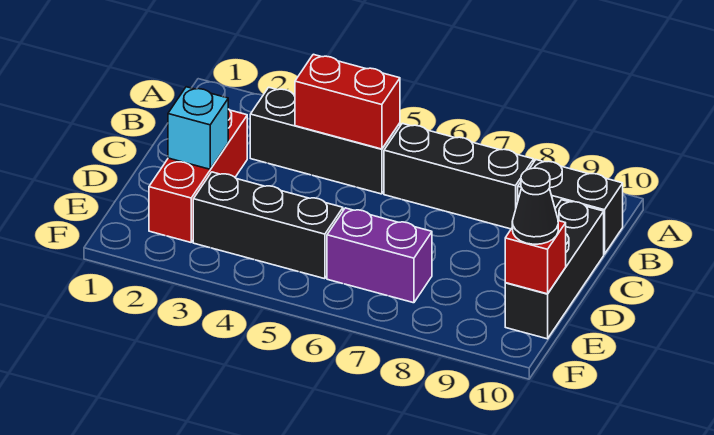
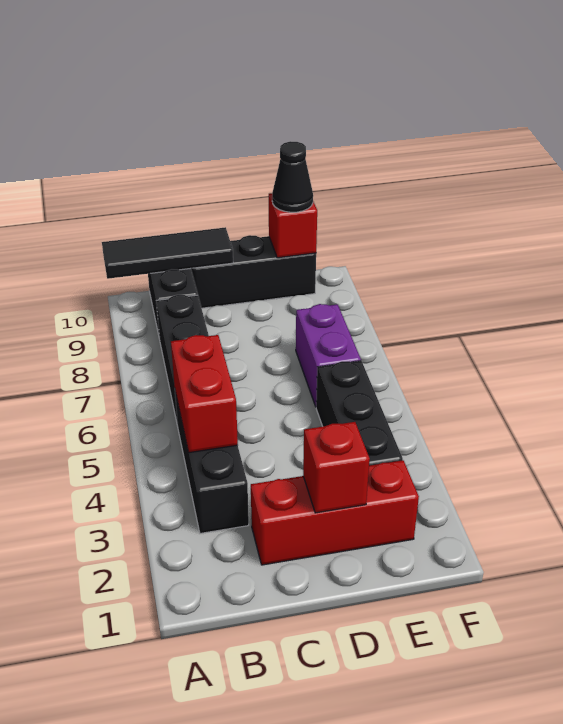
none -> black tile A10:C10 level 2
cyan brick D2 level 2 -> red brick D2 level 2

